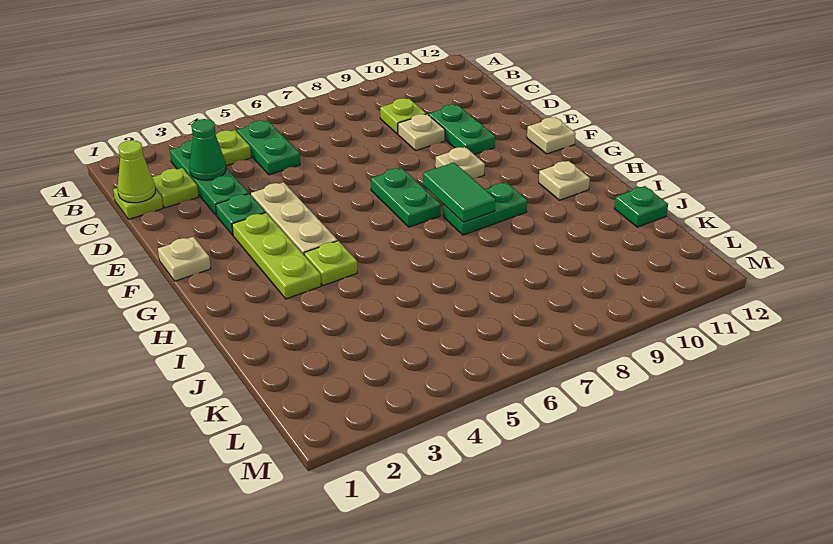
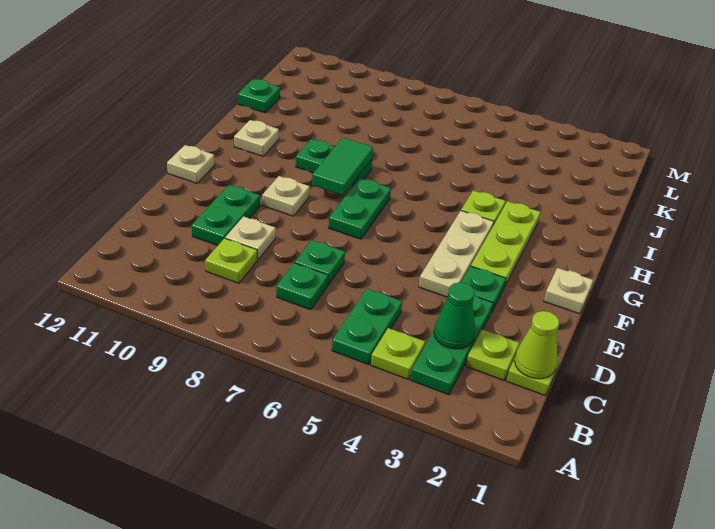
none -> green plate C7 level 1
none -> green plate D7 level 1

